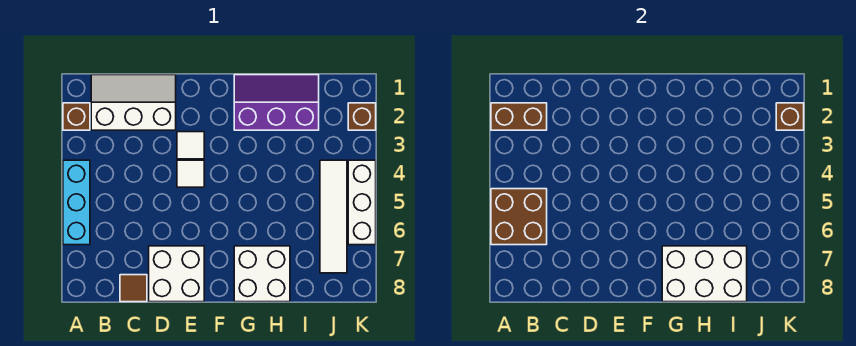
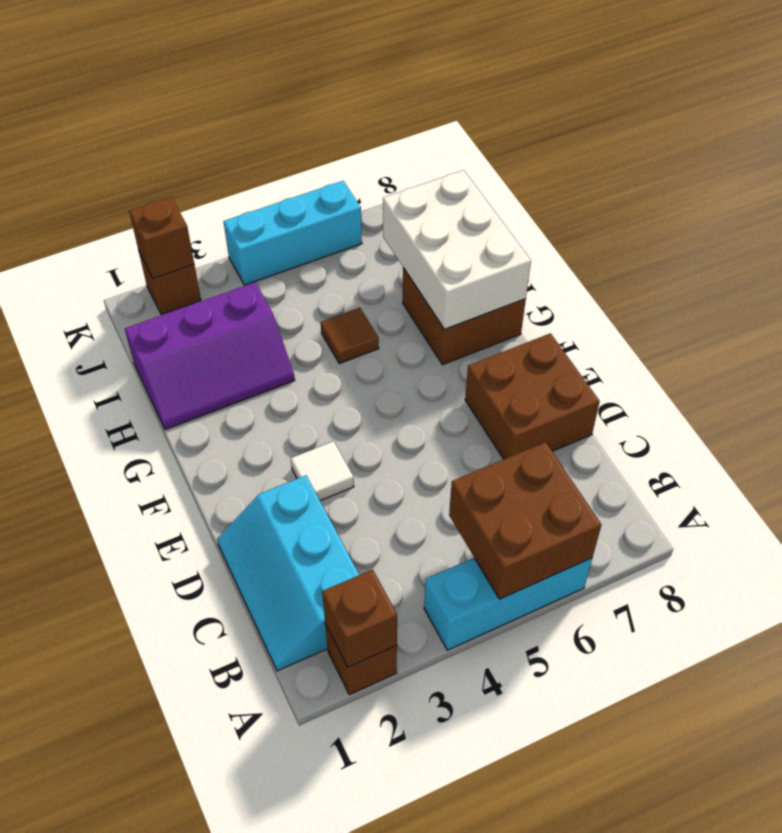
brown brick A2:B2 level 2 -> brown brick A2 level 2
white slope B1:D2 level 1 top 2 -> cyan slope B1:D2 level 1 top 2
brown tile C8 level 1 -> brown tile H5 level 1
white brick D7:E8 level 1 -> brown brick D7:E8 level 1
white tile E4 level 1 -> none
purple slope G1:I2 level 1 top 2 -> purple slope H1:I3 level 1 top I
white brick G7:H8 level 1 -> brown brick G7:H8 level 1
white tile J4:J7 level 1 -> none
white brick K4:K6 level 1 -> cyan brick K4:K6 level 1

